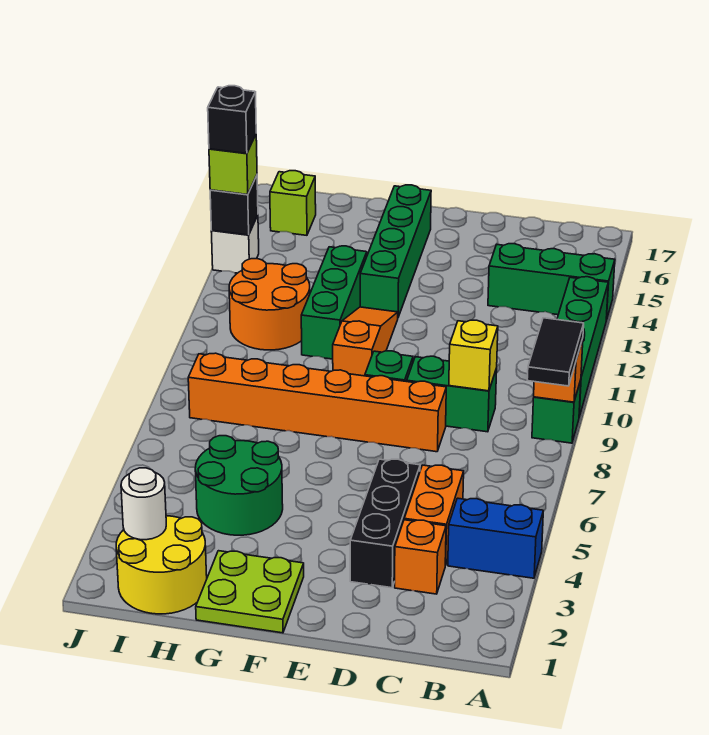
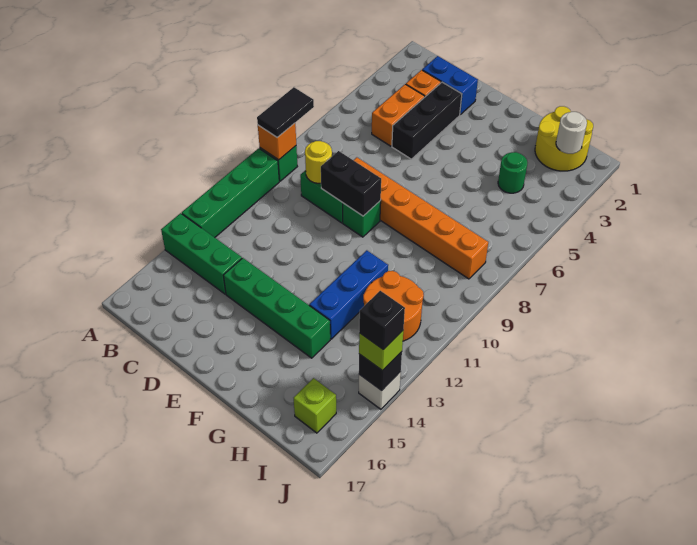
blue brick A4:B4 level 1 -> blue brick C2:D2 level 1
yellow brick C9 level 2 -> yellow round brick C9 level 2
none -> black brick D9:E9 level 2
lime plate F1:G2 level 1 -> none
orange slope F10:F12 level 1 top 10 -> none
green brick F13:F16 level 1 -> green brick D14:G14 level 1
green round brick G4:H5 level 1 -> green round brick H4 level 1
green brick G11:G13 level 1 -> blue brick G11:G13 level 1

